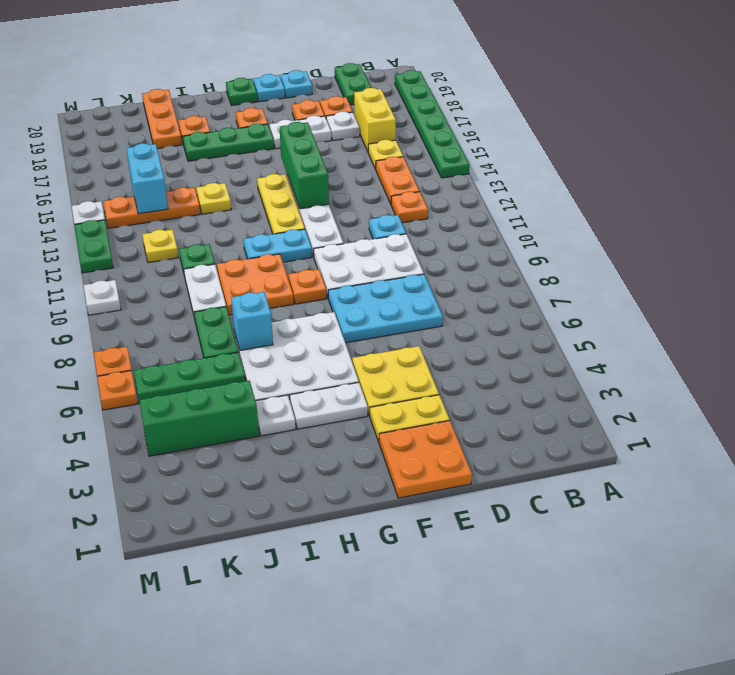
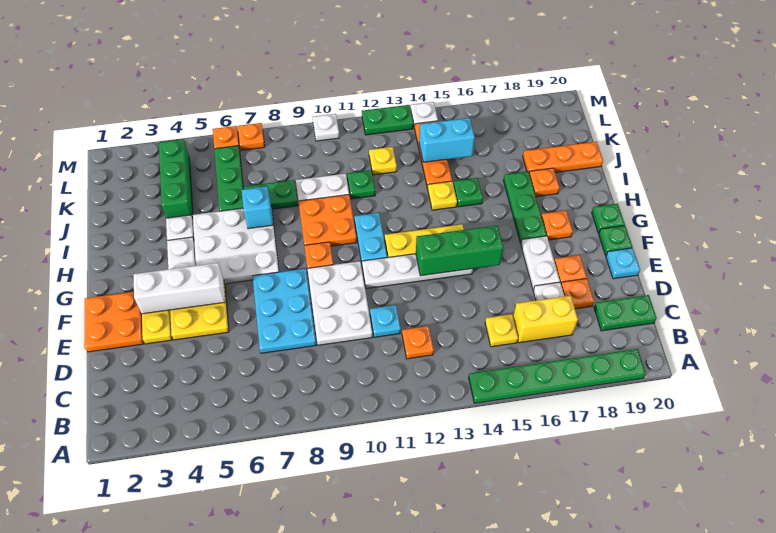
orange plate C13:C14 level 1 -> none
none -> white brick F3:F5 level 2
cyan plate F20 level 1 -> green plate F20 level 1
none -> green plate I15 level 1

